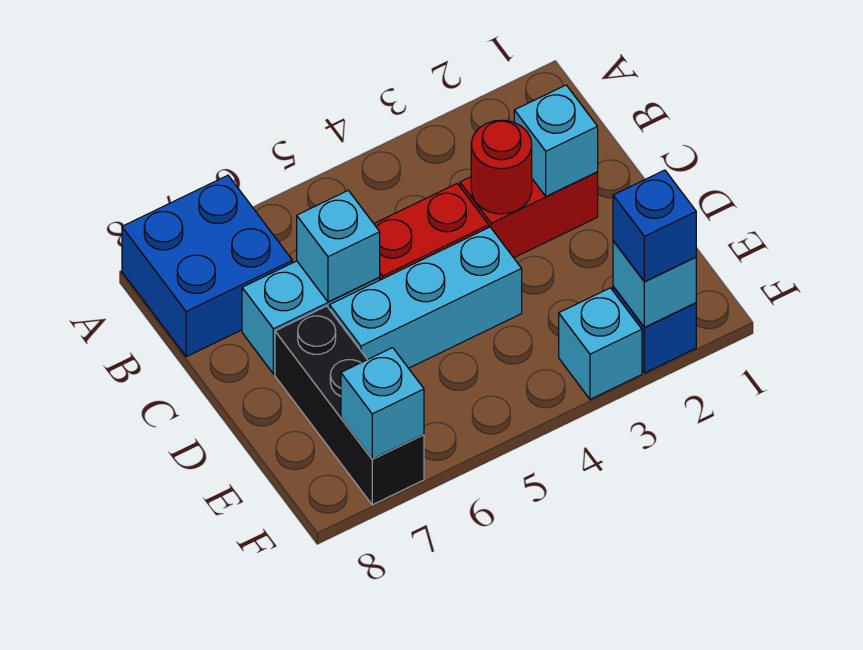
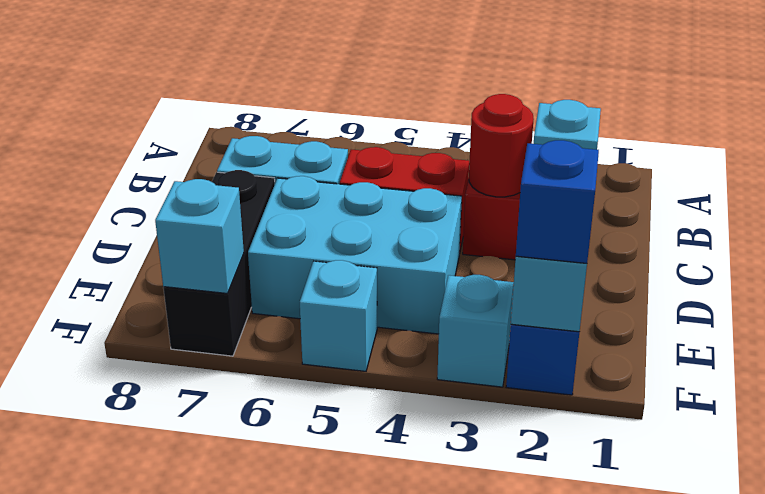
blue brick A7:B8 level 1 -> none
cyan brick C6 level 2 -> cyan brick F5 level 1
cyan brick D4:D6 level 1 -> cyan brick D4:E6 level 1

